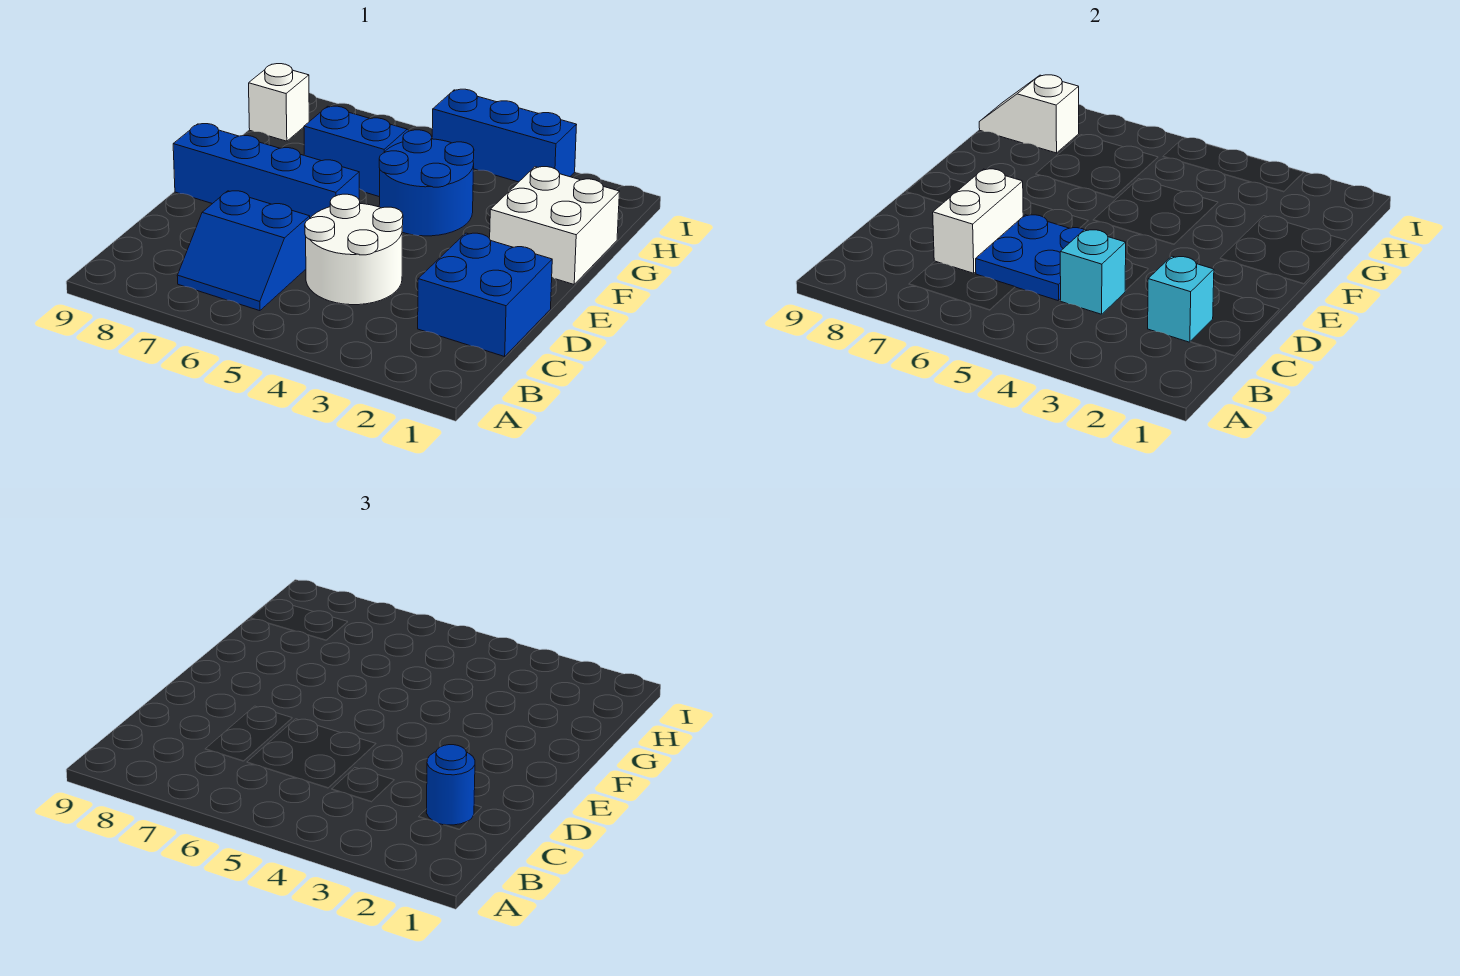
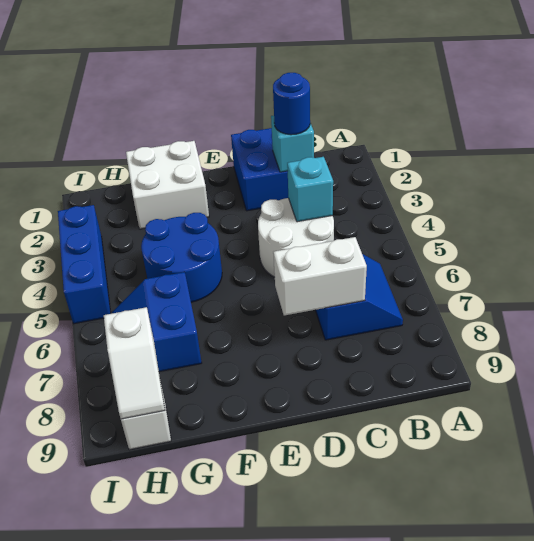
blue plate C5:D6 level 2 -> none
blue brick E6:E9 level 1 -> none

